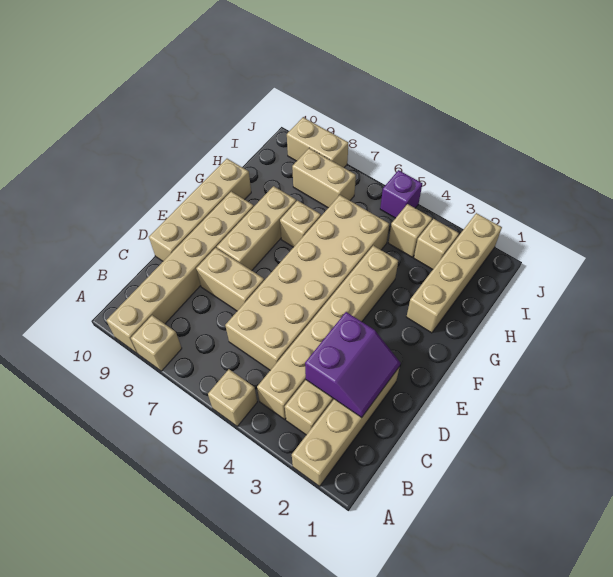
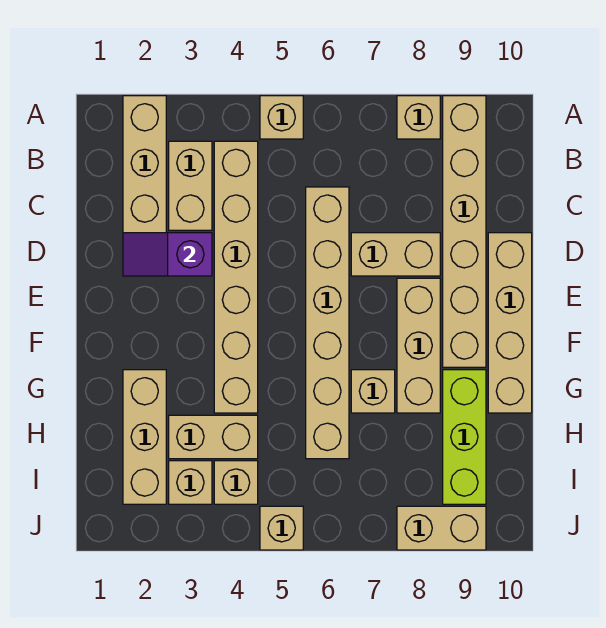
purple slope C2:D3 level 2 top 3 -> purple slope D2:D3 level 2 top 3
tan brick C5:H6 level 1 -> tan brick C6:H6 level 1
tan brick G2:J2 level 1 -> tan brick G2:I2 level 1
none -> lime brick G9:I9 level 1
tan brick I7:I8 level 1 -> tan brick H3:H4 level 1
purple brick J5 level 1 -> tan brick J5 level 1

